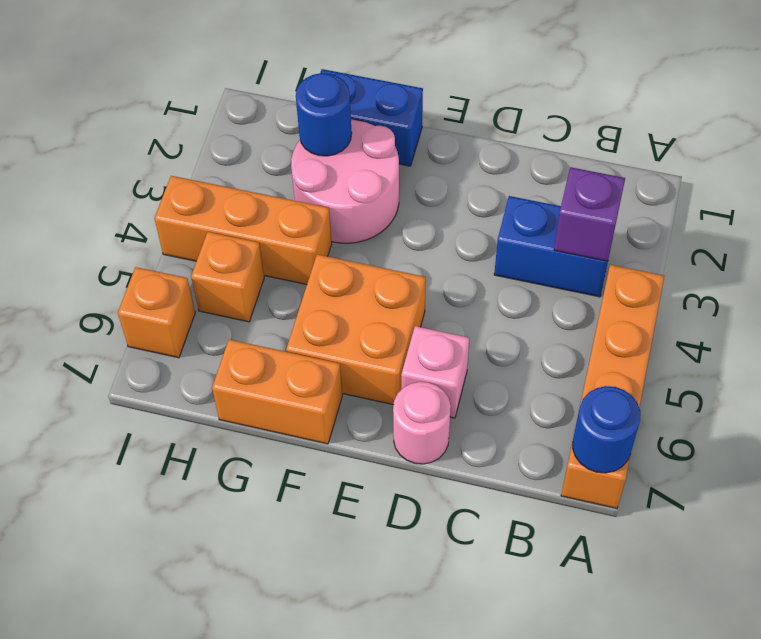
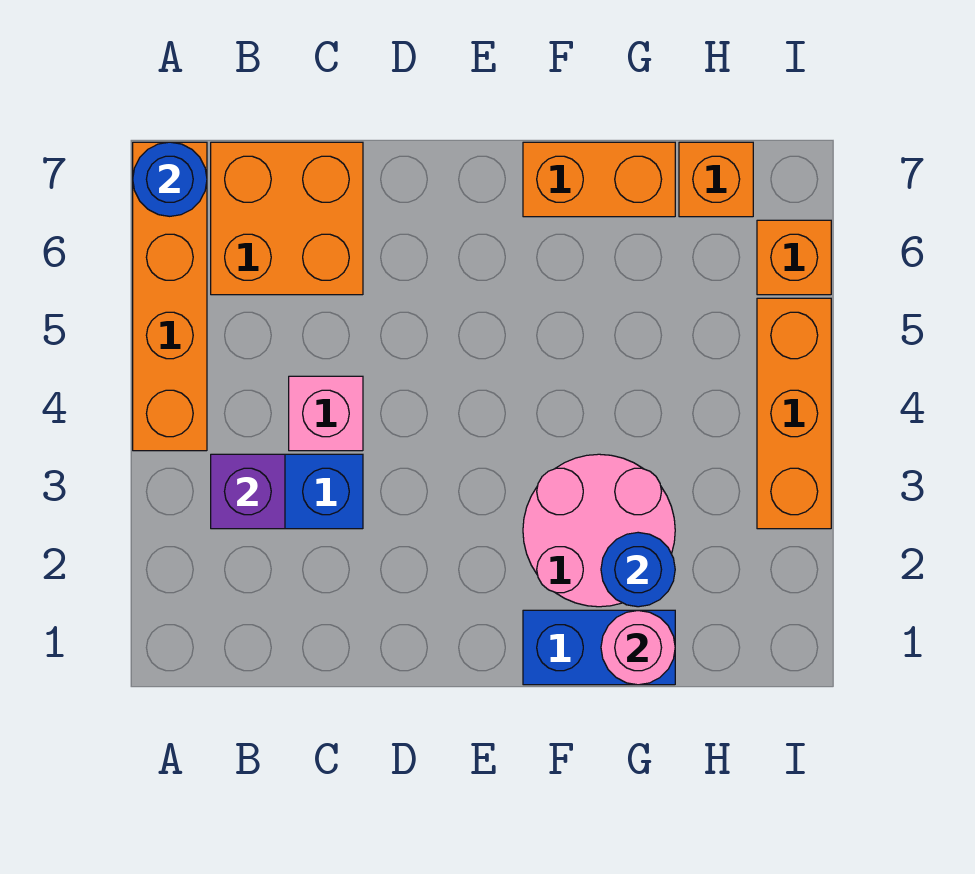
pink brick D6 level 1 -> pink brick C4 level 1
pink round brick D7 level 1 -> pink round brick G1 level 2
orange brick E5:F6 level 1 -> orange brick B6:C7 level 1
orange brick G4:I4 level 1 -> orange brick I3:I5 level 1
orange brick H5 level 1 -> orange brick H7 level 1

